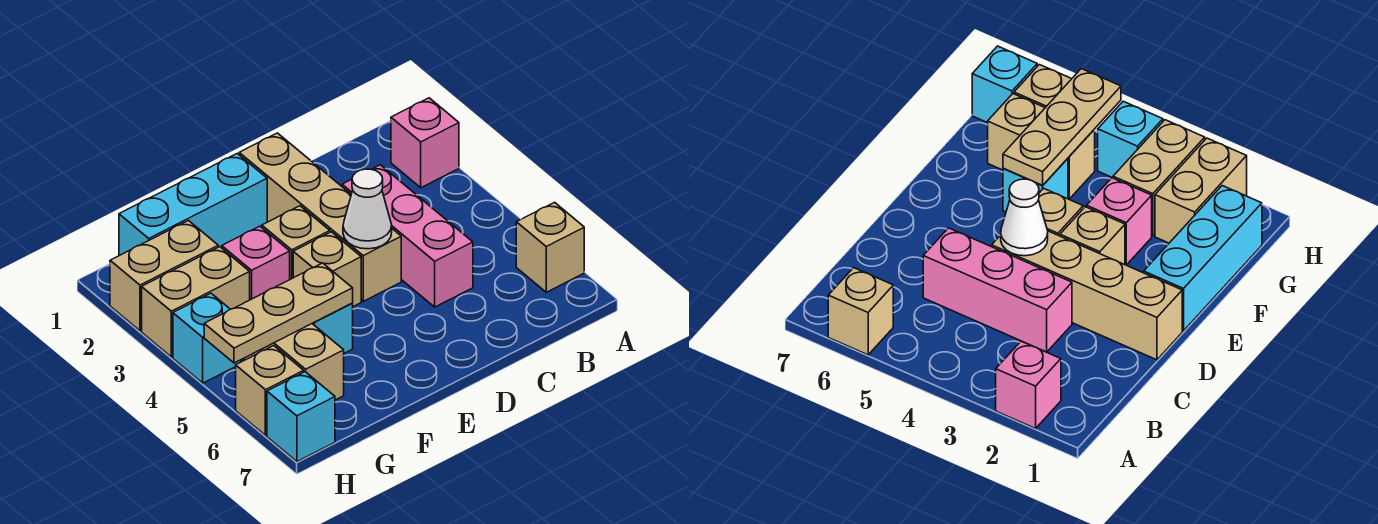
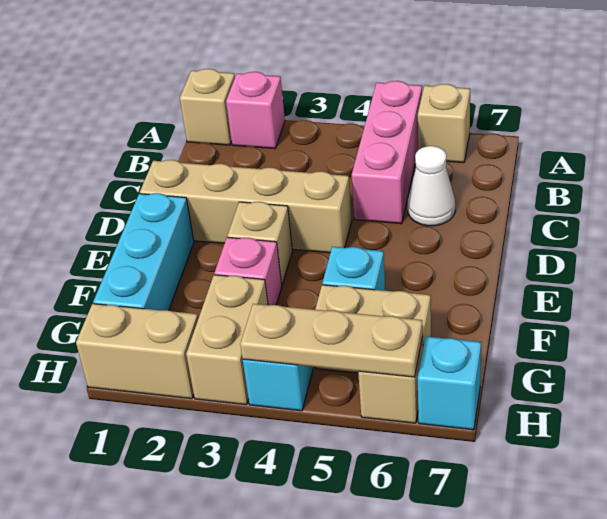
pink brick C3:C5 level 1 -> pink brick A5:C5 level 1
white cone D4 level 2 -> white cone C6 level 1
tan brick E4 level 1 -> tan brick A1 level 1
tan plate F5:H5 level 2 -> tan plate H4:H6 level 2
tan brick G2:H2 level 1 -> tan brick H1:H2 level 1

